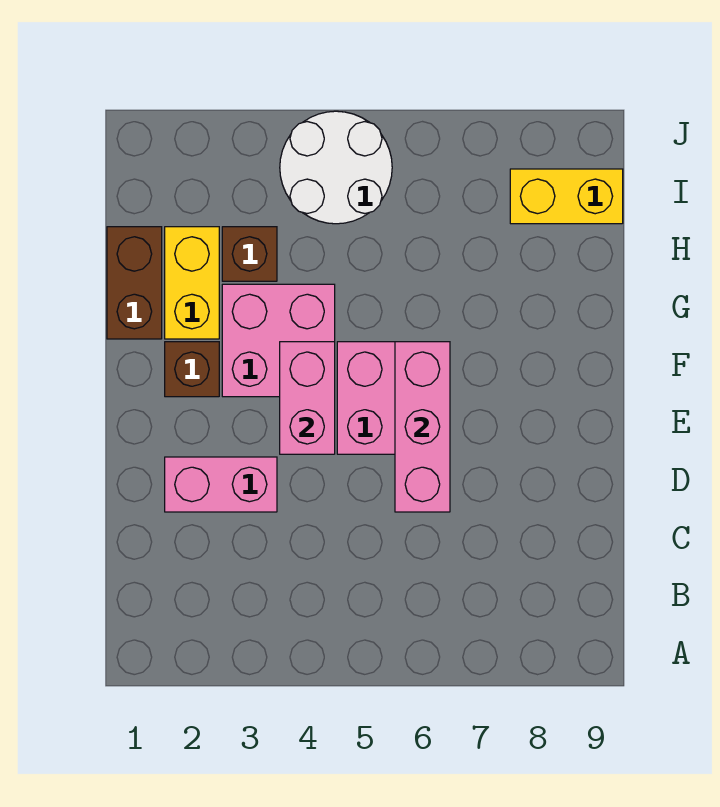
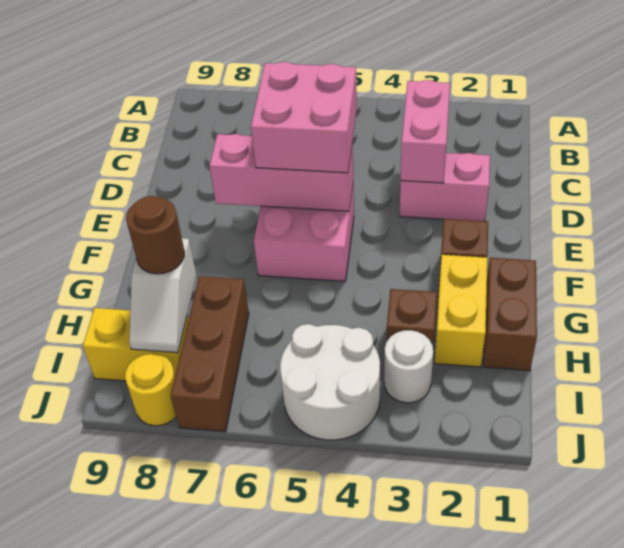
pink brick D6:F6 level 2 -> pink brick E5:E7 level 2
pink brick E4:F4 level 2 -> pink brick C3:D3 level 2
pink brick F3:G4 level 1 -> pink brick D5:E6 level 3
none -> brown brick H7:J7 level 1
none -> white slope H8:I8 level 2 top H
none -> brown round brick H8 level 3
none -> white round brick I3 level 1
none -> yellow round brick J8 level 1

